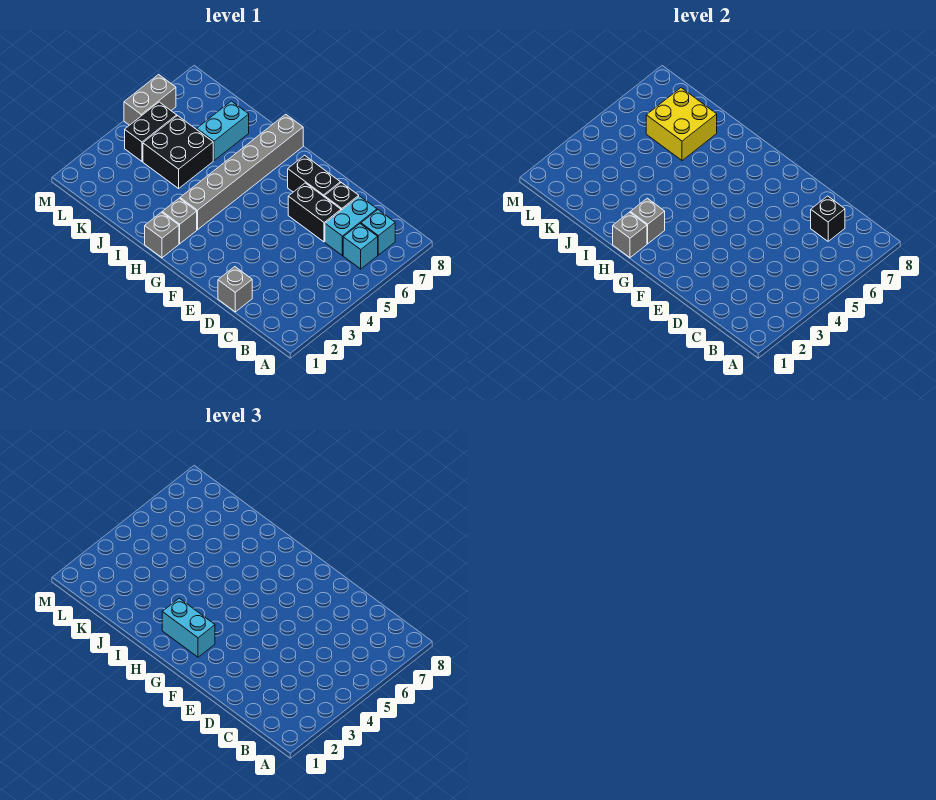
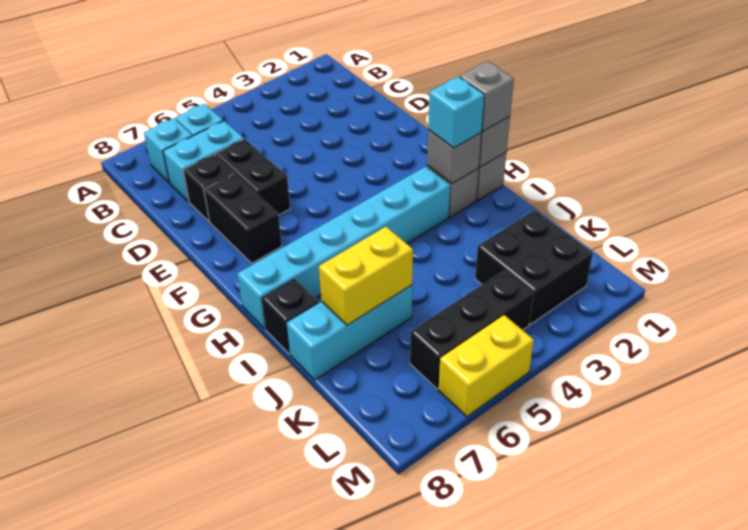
black brick C7 level 2 -> black brick I8 level 1
grey brick D1 level 1 -> grey brick H1 level 3
cyan brick G2:H2 level 3 -> cyan brick H2 level 3
grey brick H3:H8 level 1 -> cyan brick H3:H8 level 1
black brick J4:K5 level 1 -> black brick K2:L3 level 1
cyan brick J6:J7 level 1 -> cyan brick J6:J8 level 1
yellow brick J6:K7 level 2 -> yellow brick J6:J7 level 2
black brick L4:L5 level 1 -> black brick L4:L6 level 1
grey brick M5:M6 level 1 -> yellow brick M5:M6 level 1

